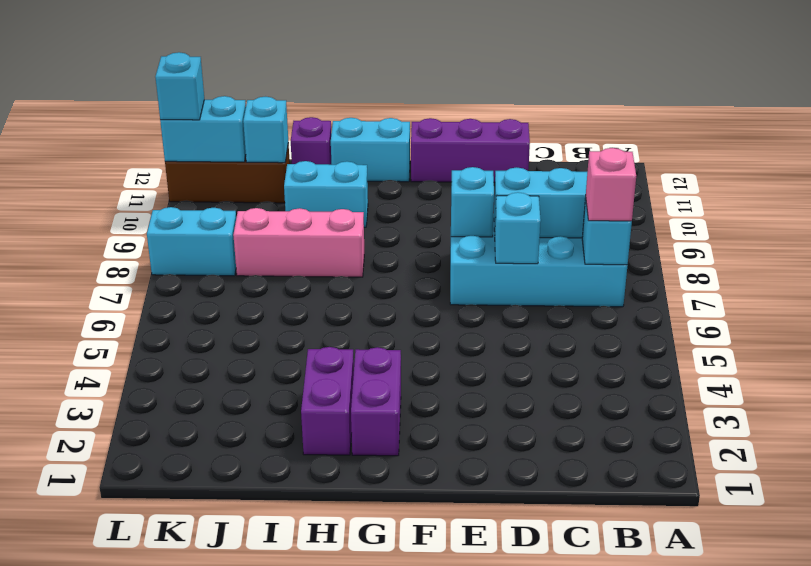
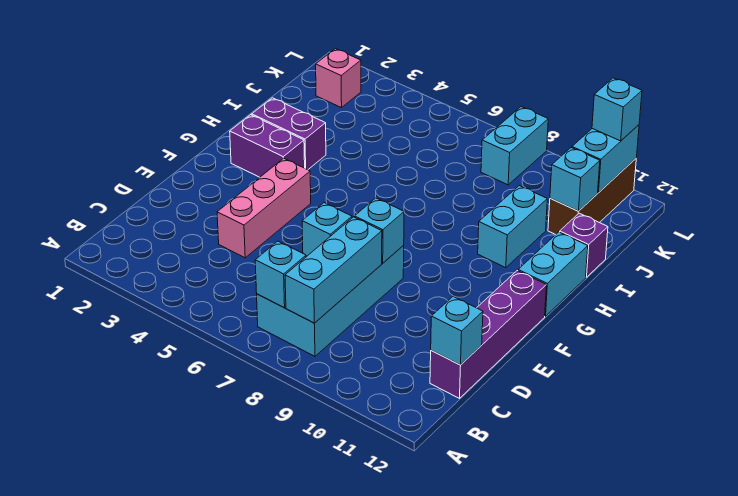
pink brick B7 level 3 -> pink brick K2 level 1
none -> cyan brick C12 level 2
purple brick D12:F12 level 1 -> purple brick C12:F12 level 1
pink brick H8:J8 level 1 -> pink brick D4:F4 level 1

